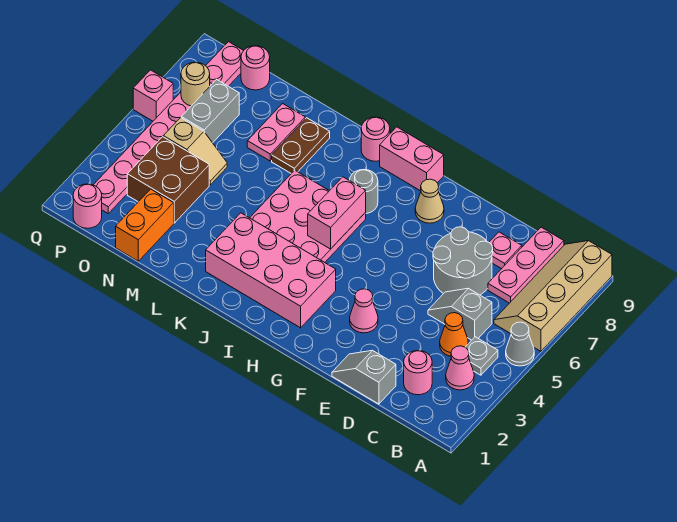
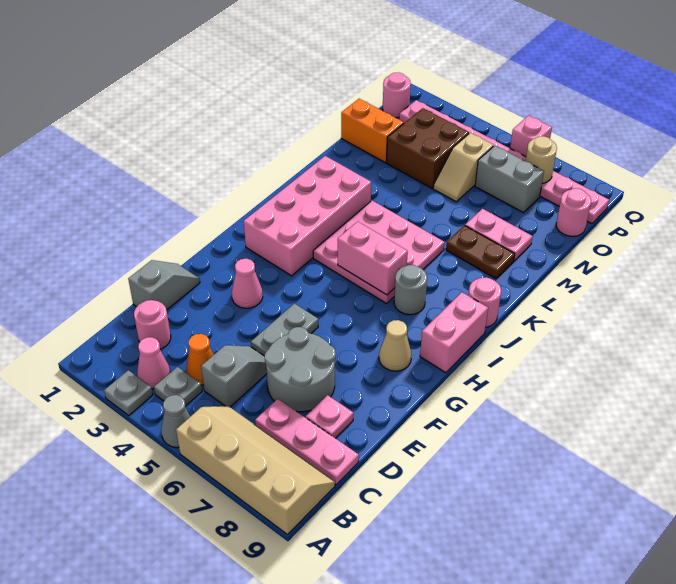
none -> grey plate A3 level 1
none -> grey plate E5:F5 level 1

